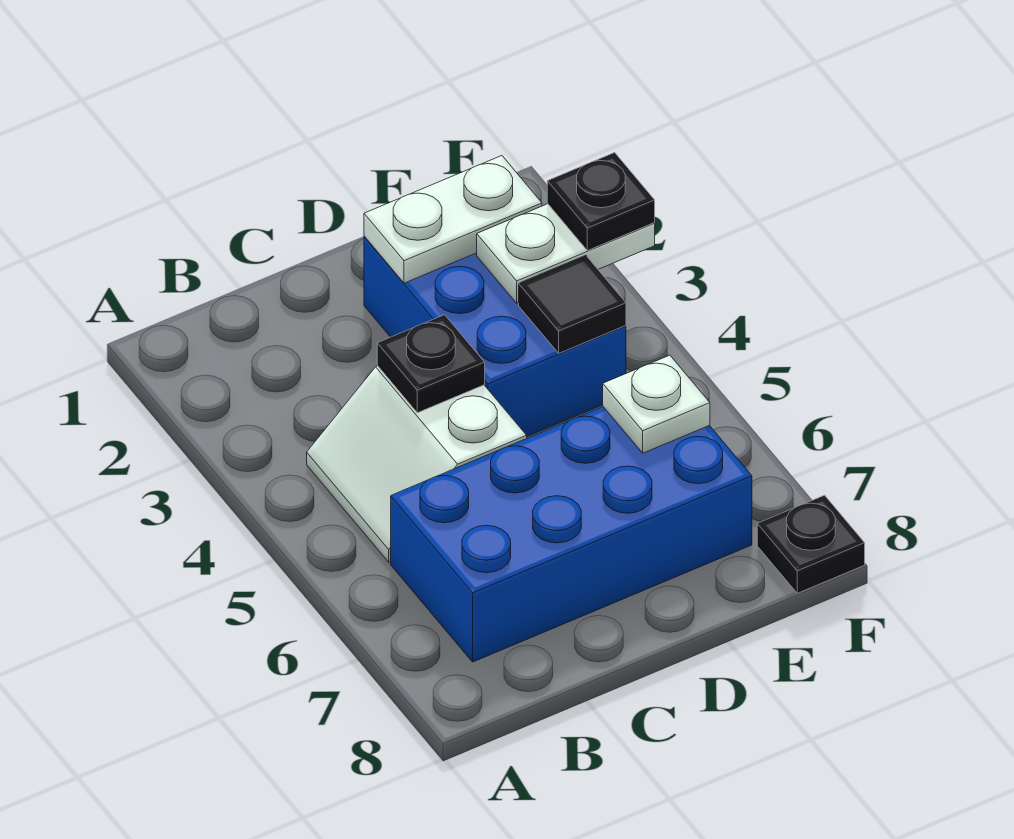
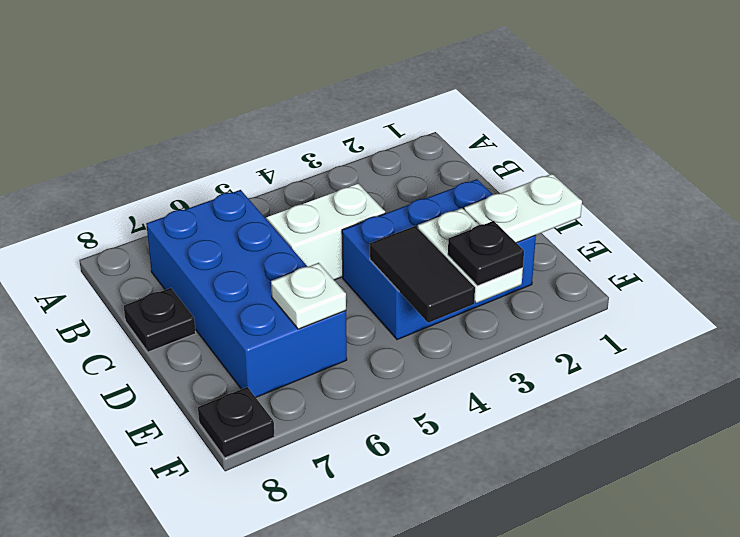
black plate C4 level 2 -> black plate C8 level 1
white plate D2:E2 level 2 -> white plate E1:E2 level 2
black tile E4 level 2 -> black tile E4:F4 level 2

